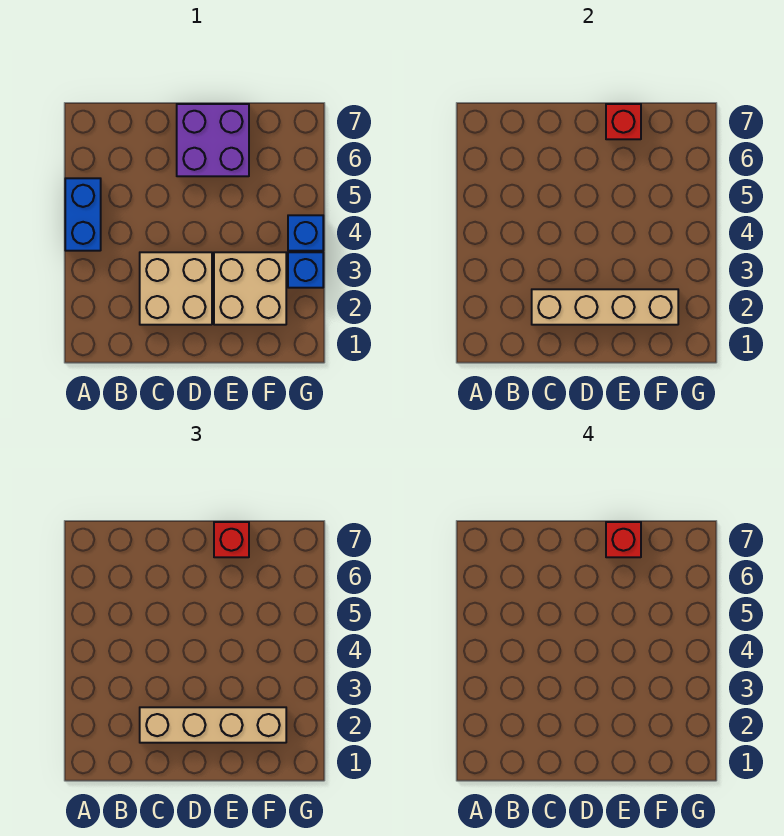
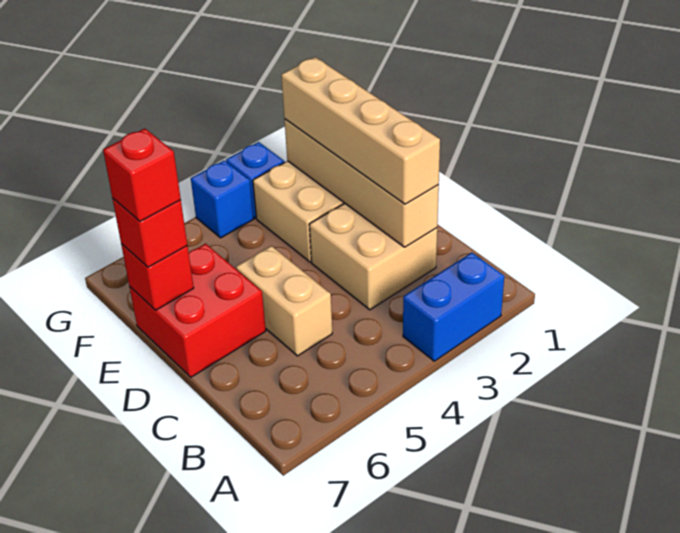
blue brick A4:A5 level 1 -> blue brick A2:A3 level 1
none -> tan brick C5:D5 level 1
purple brick D6:E7 level 1 -> red brick D6:E7 level 1

